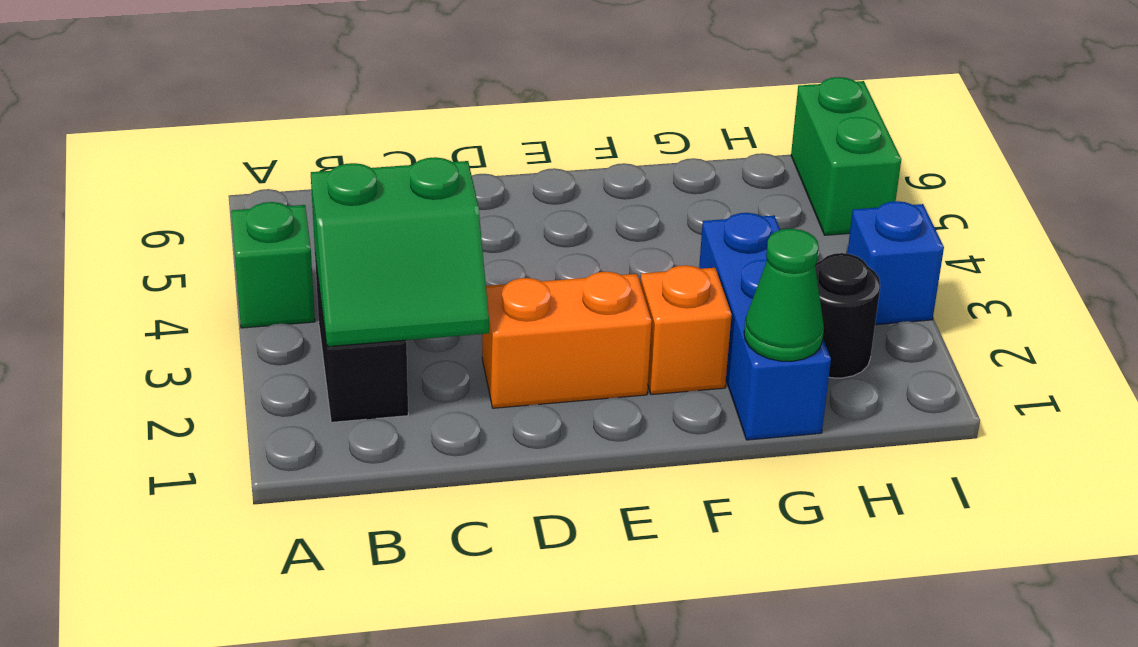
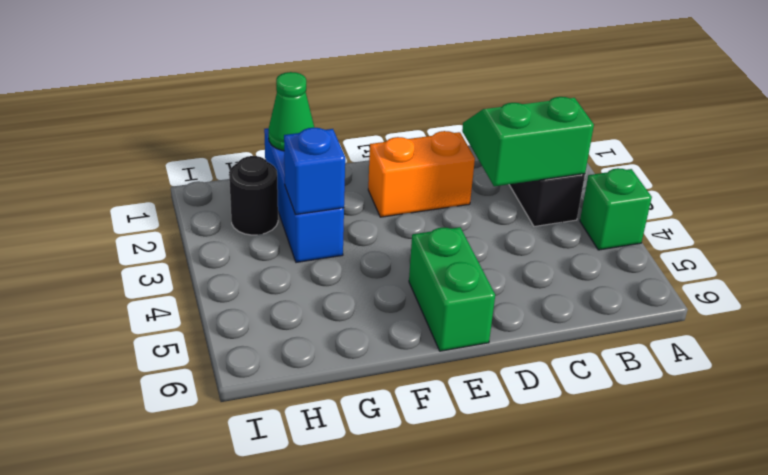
orange brick F2 level 1 -> none
blue brick I3 level 1 -> blue brick G3 level 2
green brick I5:I6 level 1 -> green brick E5:E6 level 1

